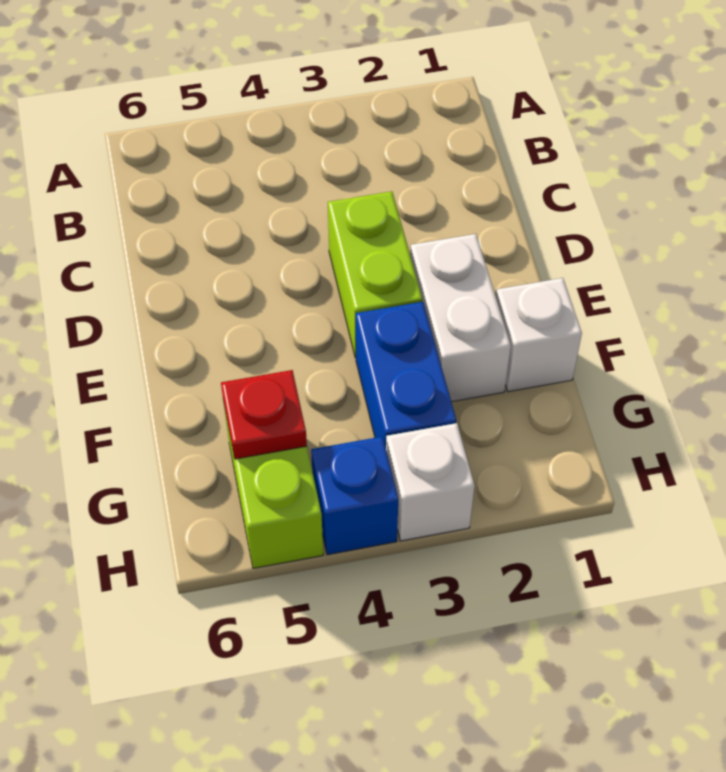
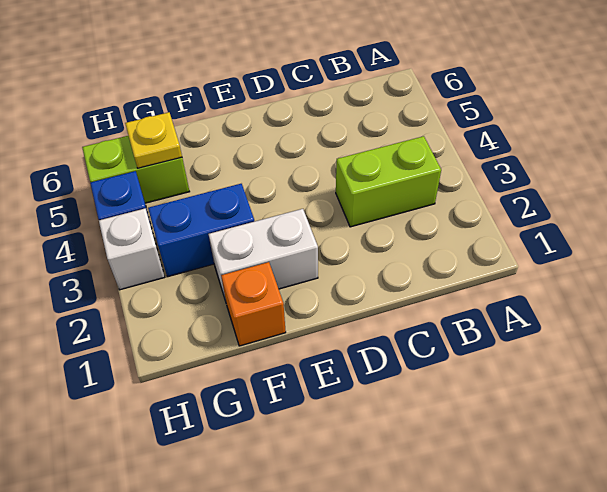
lime brick D3:E3 level 1 -> lime brick B3:C3 level 1
white brick F1 level 1 -> orange brick F1 level 1
red plate G5 level 2 -> yellow plate G5 level 2

